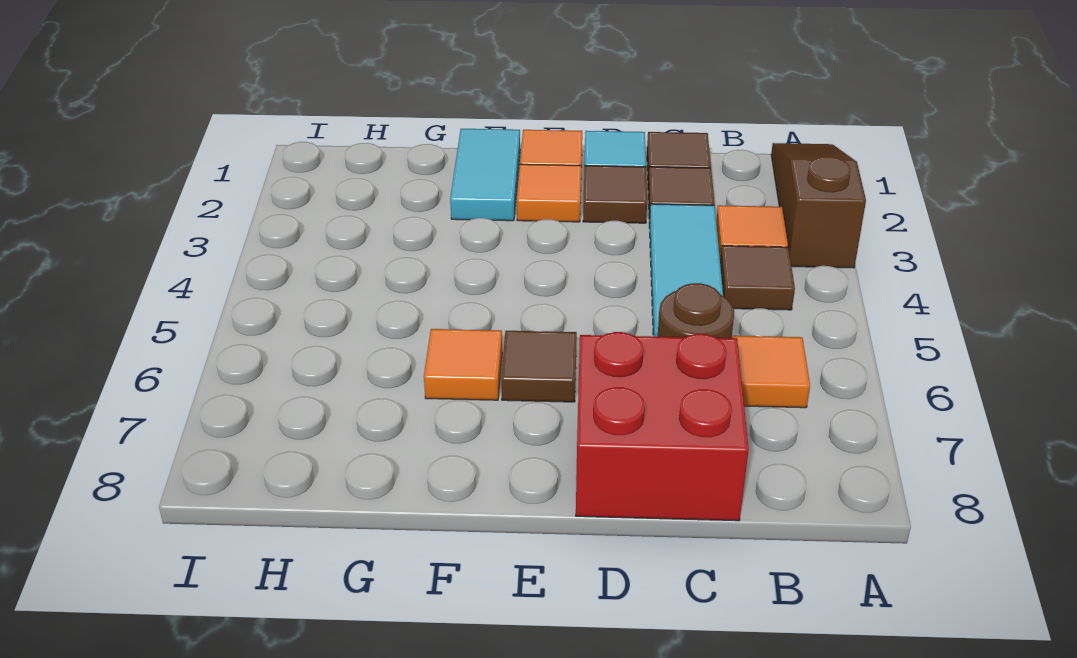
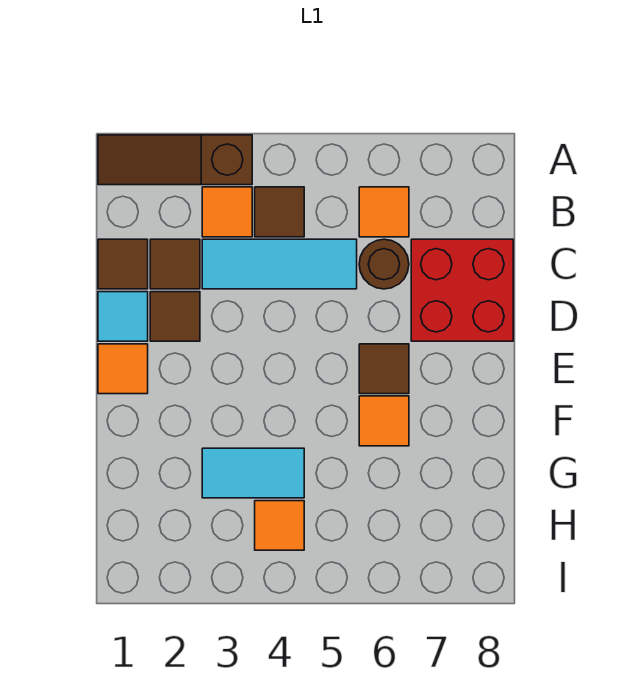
orange tile E2 level 1 -> orange tile H4 level 1
cyan tile F1:F2 level 1 -> cyan tile G3:G4 level 1

